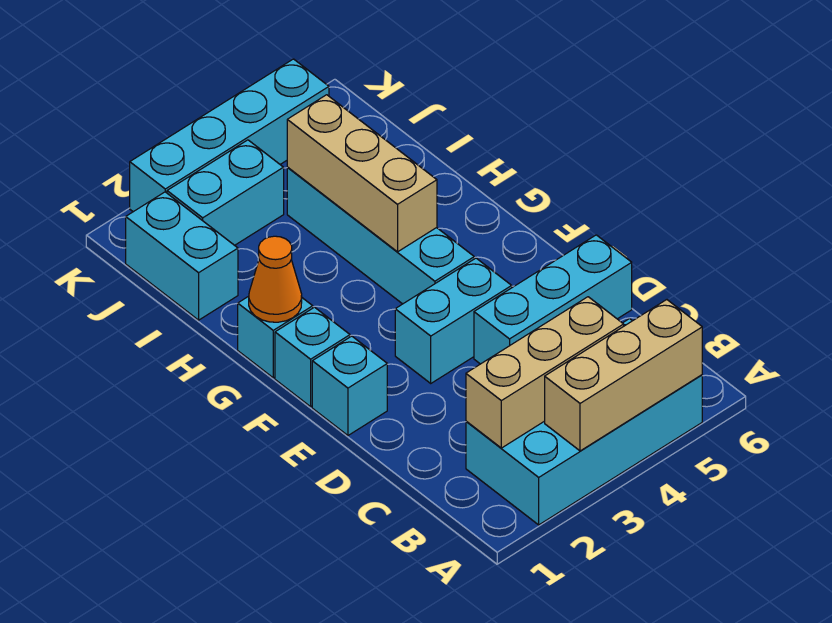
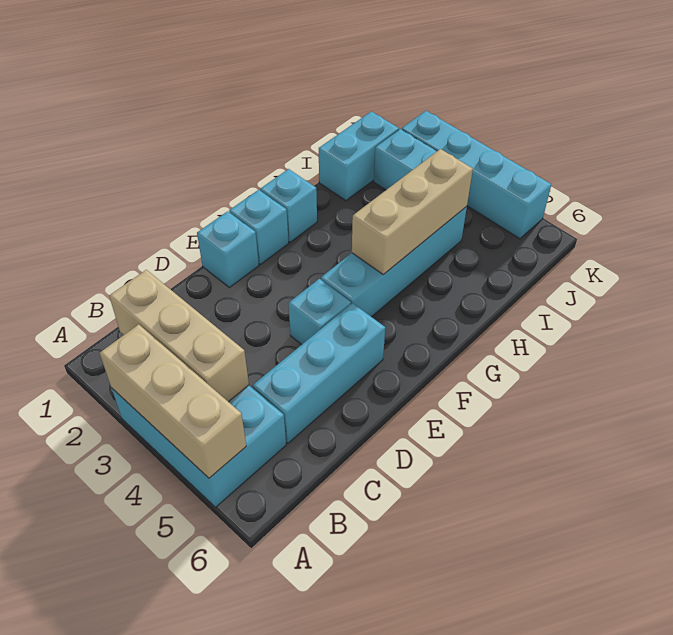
cyan brick A2:B5 level 1 -> cyan brick A3:B5 level 1
cyan brick D4:D6 level 1 -> cyan brick C5:E5 level 1
cyan brick E3:E4 level 1 -> cyan brick E4 level 1
orange cone G1 level 2 -> none

